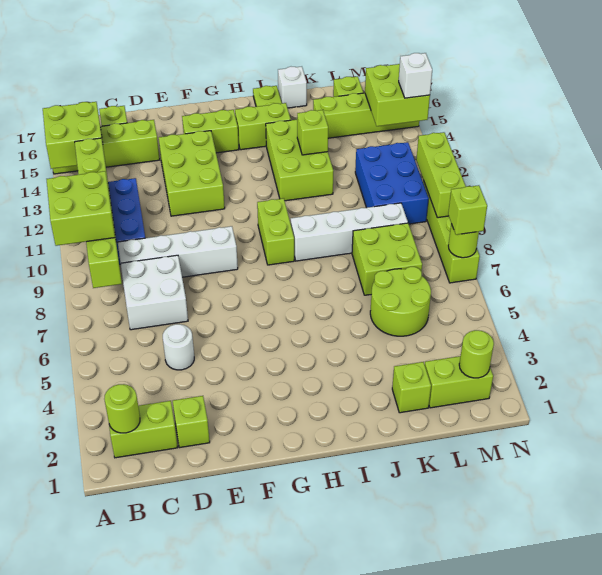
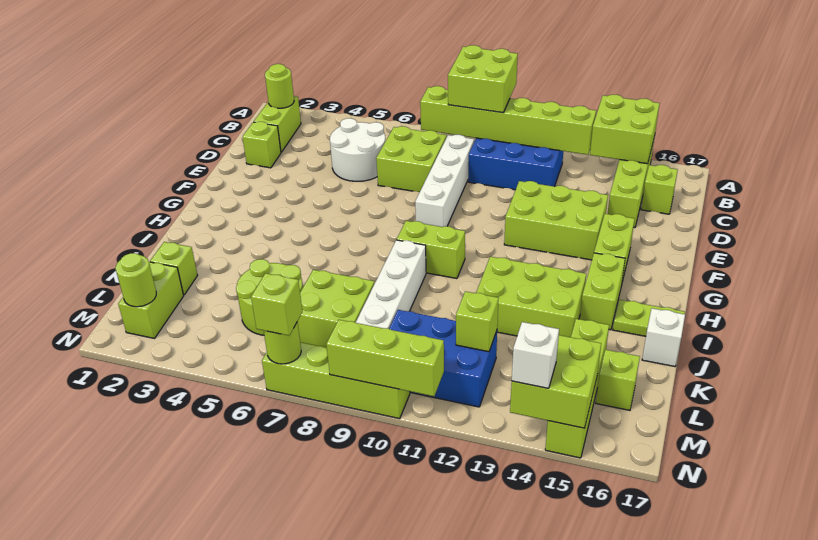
white brick C7:D8 level 1 -> lime brick C7:D8 level 1
white round brick D5 level 1 -> white round brick C5:D6 level 1
lime brick J13 level 2 -> lime brick L12 level 2

